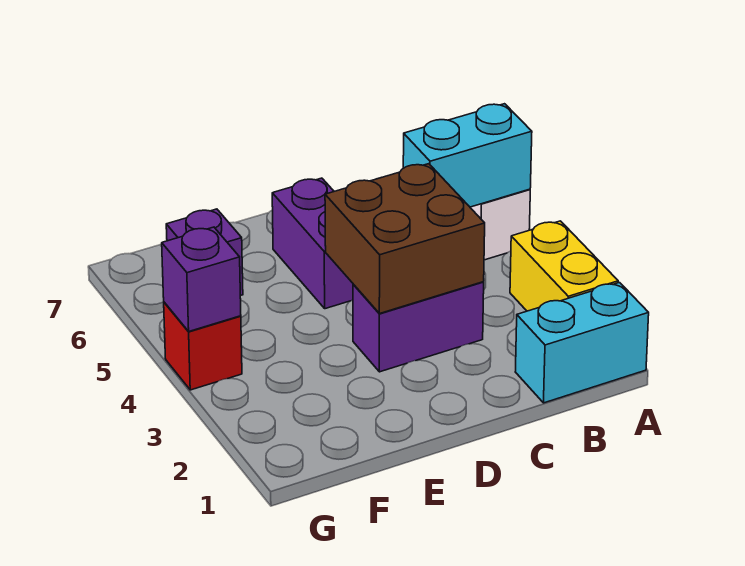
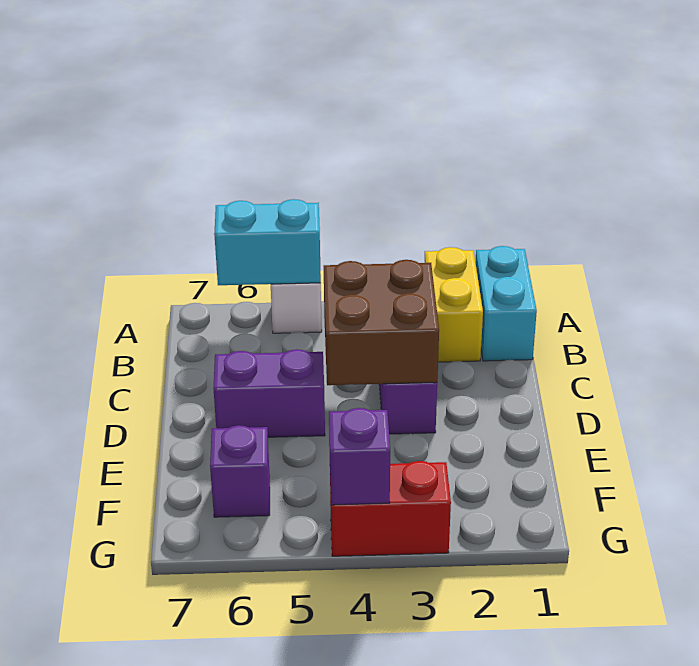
yellow brick A2:A3 level 1 -> yellow brick A2:B2 level 1
cyan brick A5:B5 level 2 -> cyan brick A5:A6 level 2
red brick G4 level 1 -> red brick G3:G4 level 1

